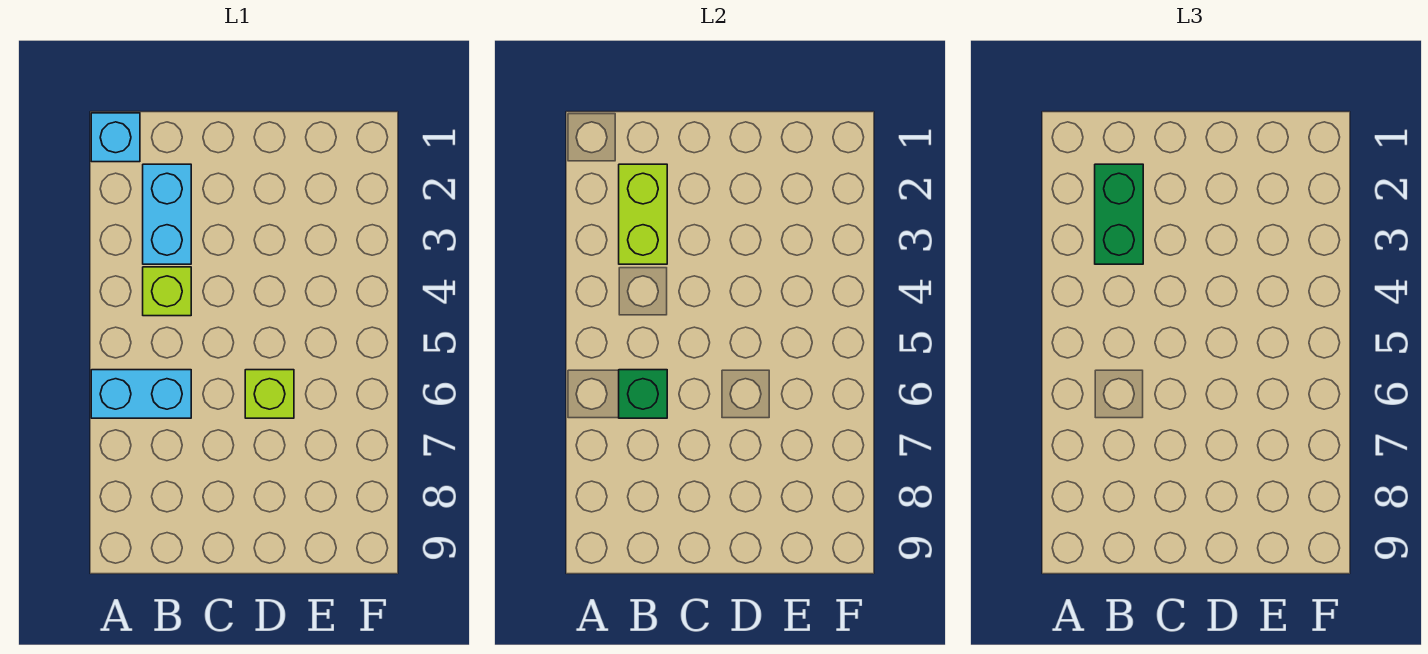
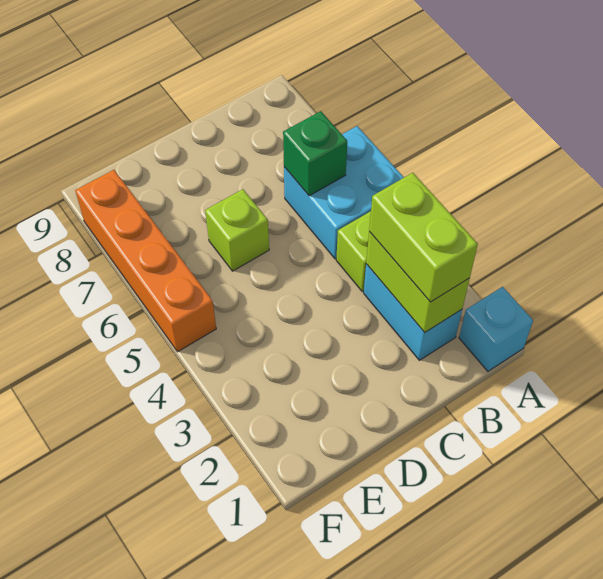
cyan brick A6:B6 level 1 -> cyan brick A5:B6 level 1
green brick B2:B3 level 3 -> lime brick B2:B3 level 3
none -> orange brick F5:F8 level 1

